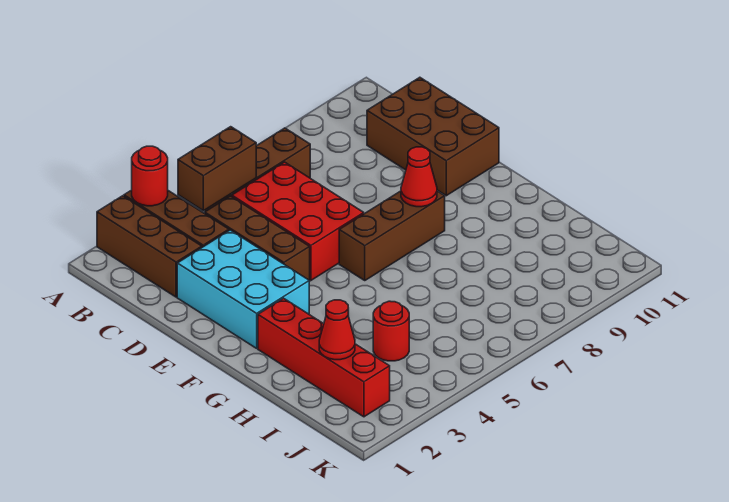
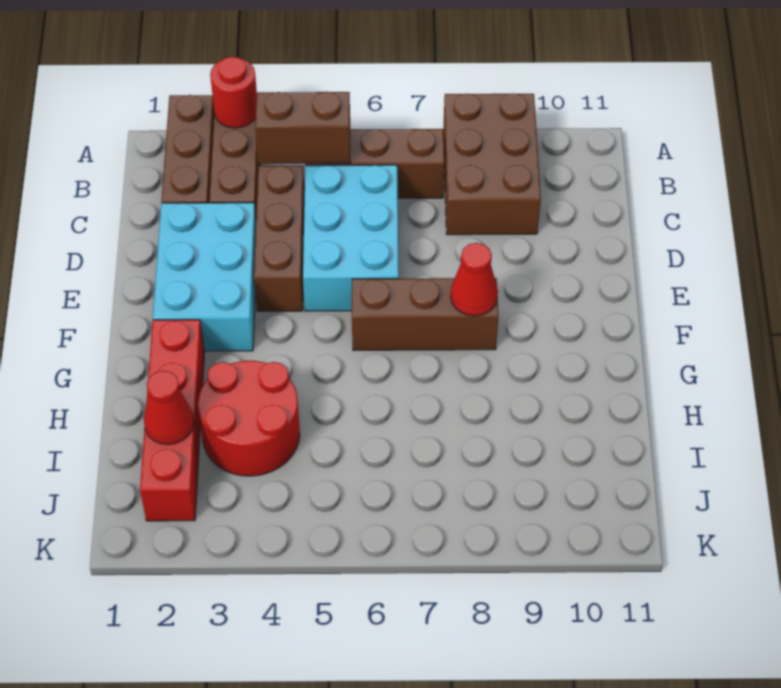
red brick C5:E6 level 1 -> cyan brick C5:E6 level 1
brown brick C10:E11 level 1 -> brown brick A8:C9 level 1
red round brick I4 level 1 -> red round brick H3:I4 level 1

